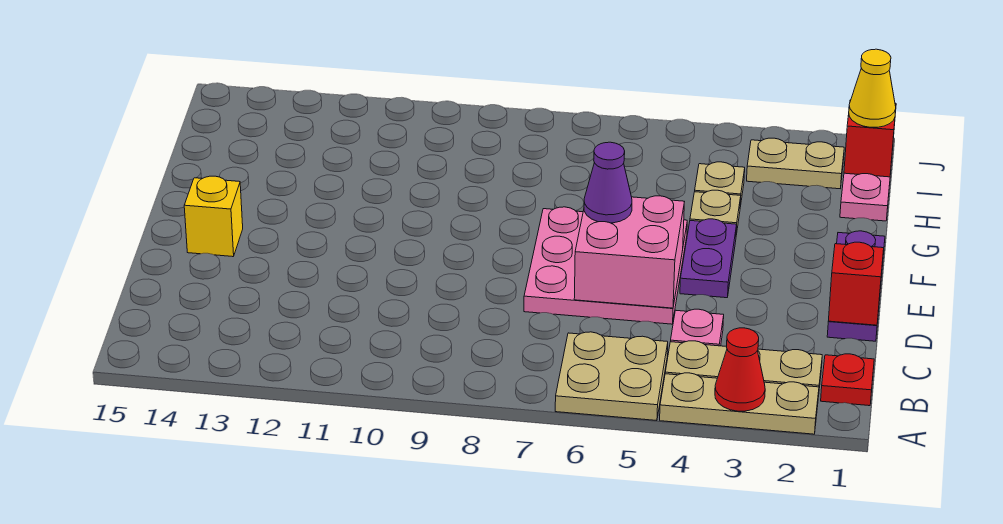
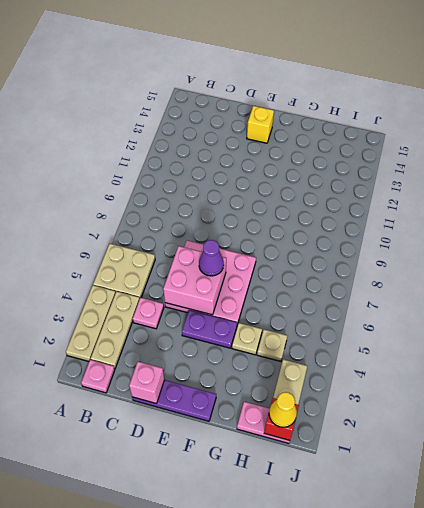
red cone A3 level 2 -> none
red plate B1 level 1 -> pink plate B1 level 1
red brick D1 level 2 -> pink brick D1 level 2

